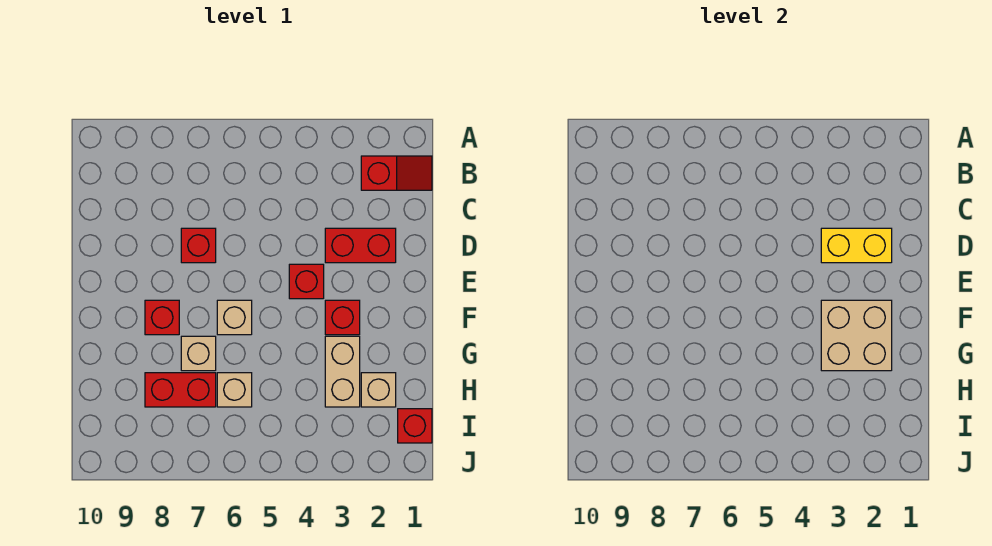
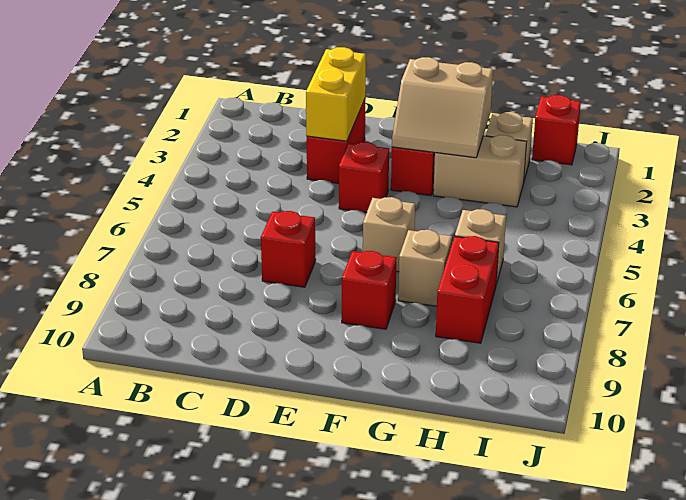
red slope B1:B2 level 1 top 2 -> none
tan brick F2:G3 level 2 -> tan slope F2:G3 level 2 top 2

